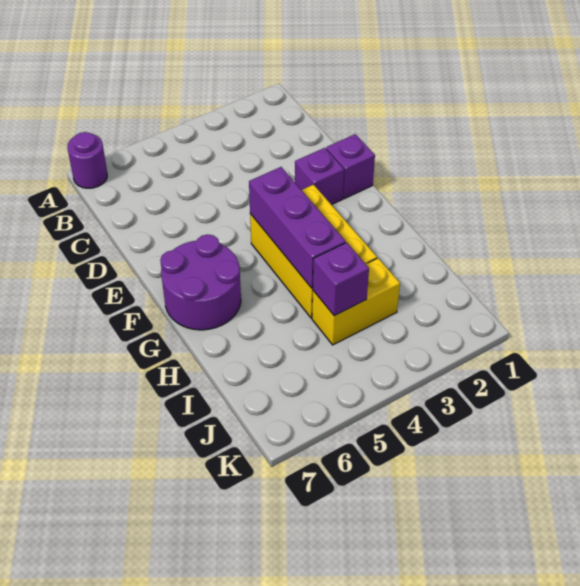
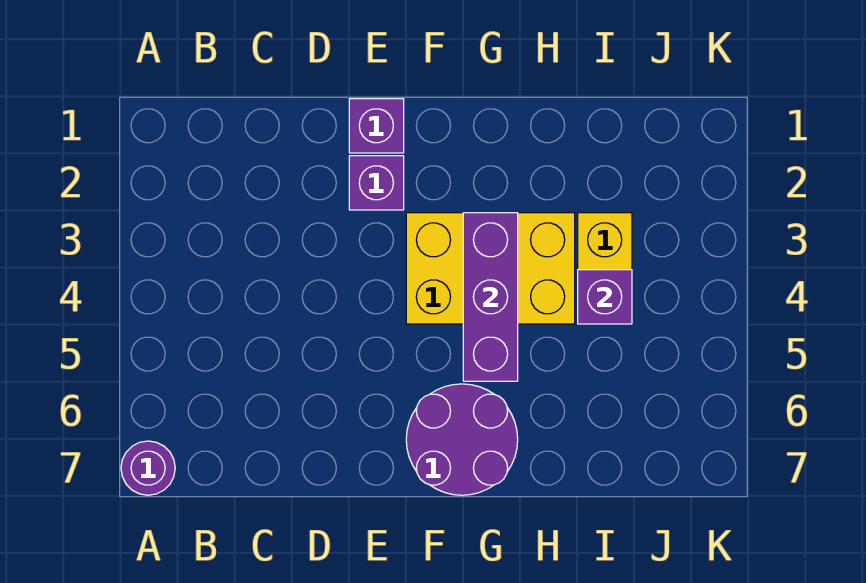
purple brick F4:H4 level 2 -> purple brick G3:G5 level 2

